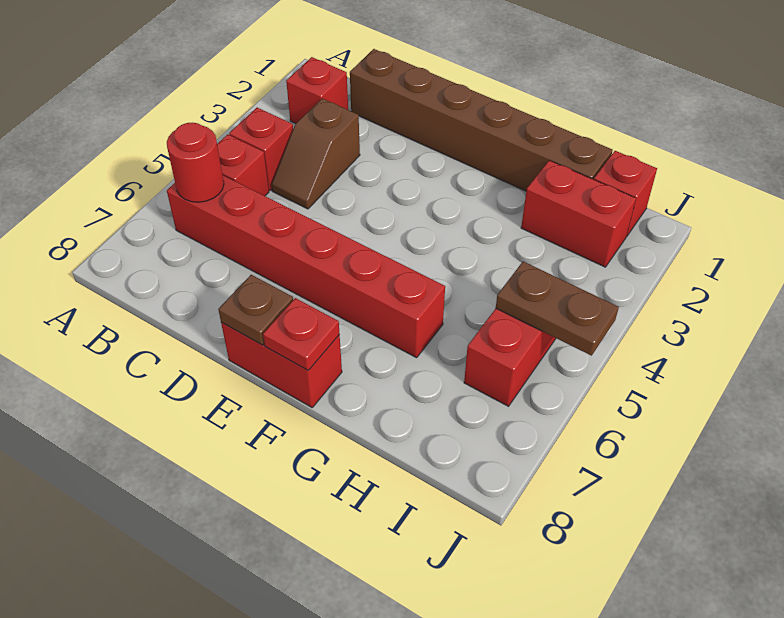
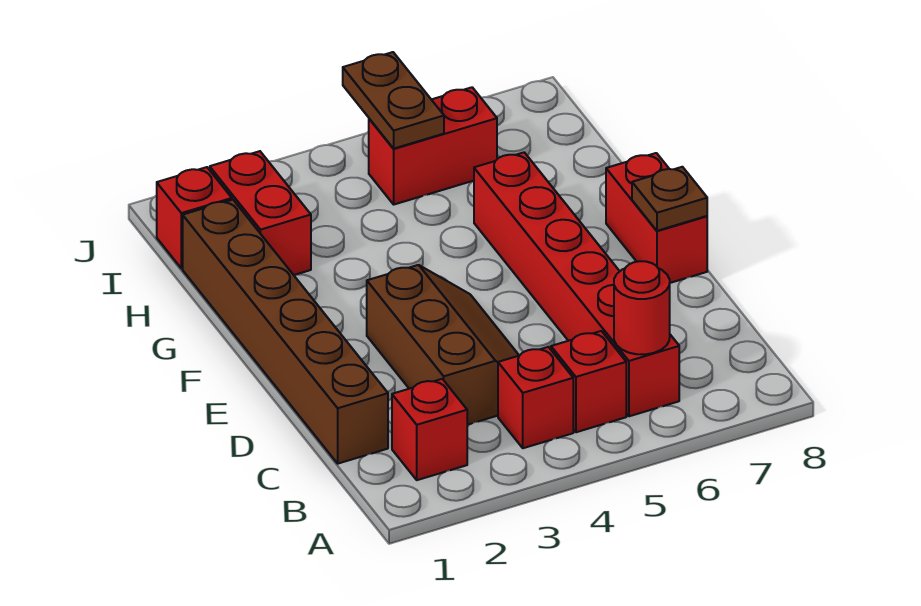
brown slope C3:C4 level 1 top 3 -> brown slope C3:E4 level 1 top 3
red plate F8 level 2 -> none

